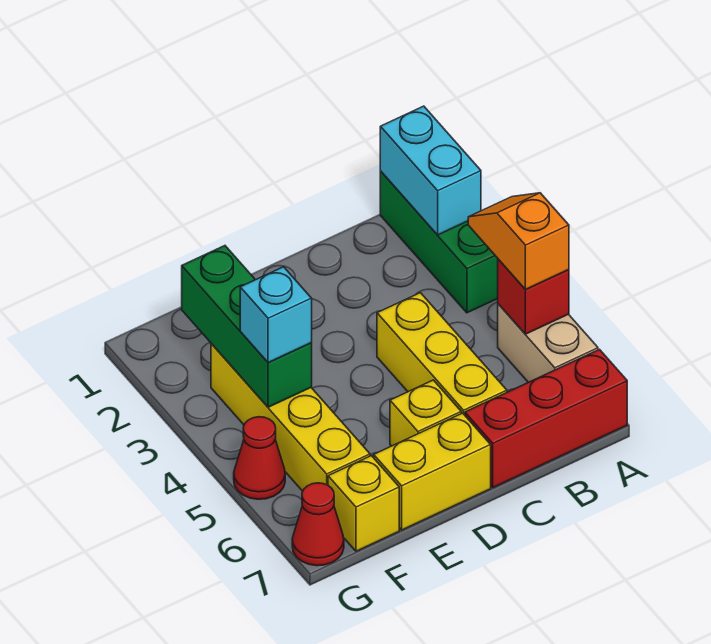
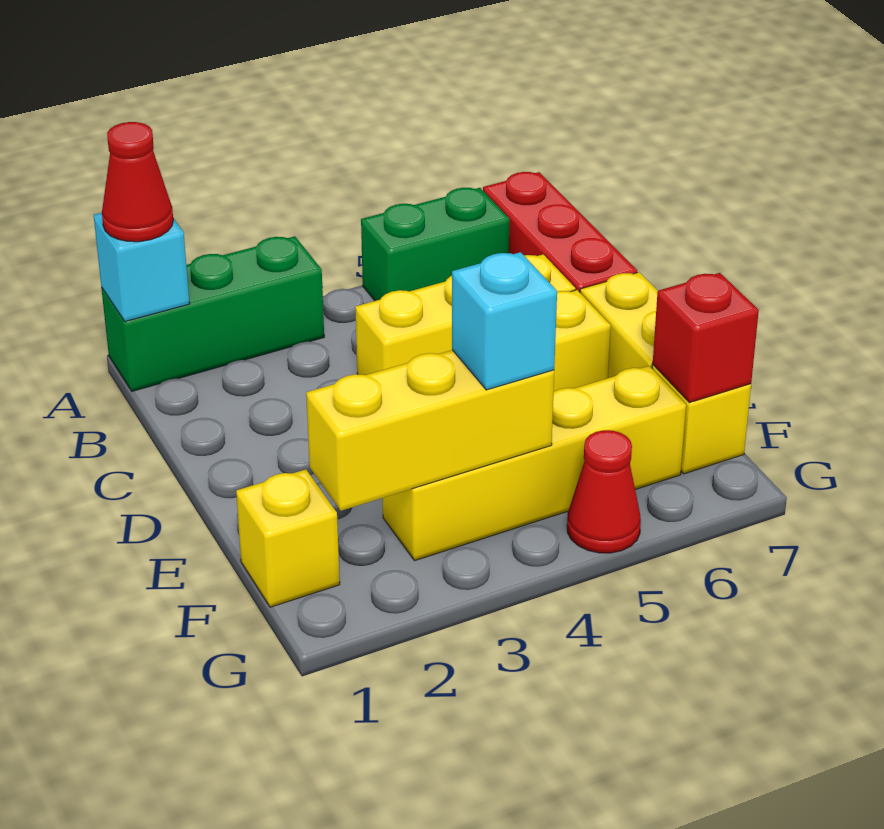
cyan brick A1:A2 level 2 -> cyan brick A1 level 2
orange slope A4:A5 level 3 top 5 -> none
tan brick A5:A6 level 1 -> green brick A5:A6 level 1
red brick A5 level 2 -> red brick F7 level 2
none -> yellow brick F1 level 1
green brick F2:F4 level 2 -> yellow brick F2:F4 level 2
red cone G7 level 1 -> red cone A1 level 3

